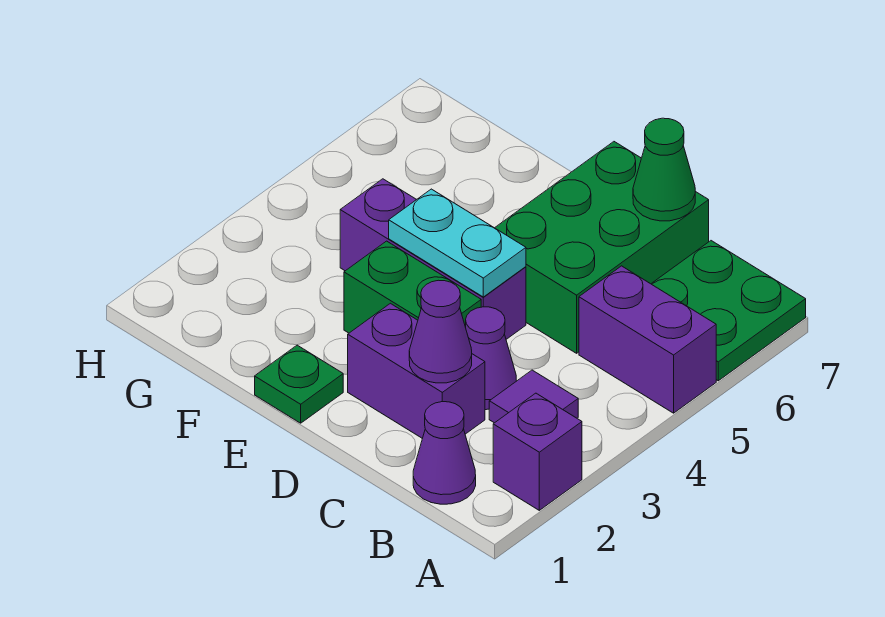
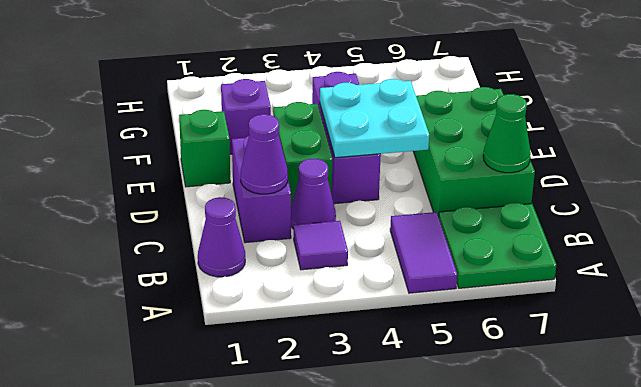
purple brick A2 level 1 -> purple brick F2 level 1
purple brick A5:B5 level 1 -> purple tile A5:B5 level 1
green brick C5:D7 level 1 -> green brick C6:E7 level 1
cyan plate D4:E4 level 2 -> cyan plate D4:E5 level 2
green plate E1 level 1 -> green brick E1 level 1

